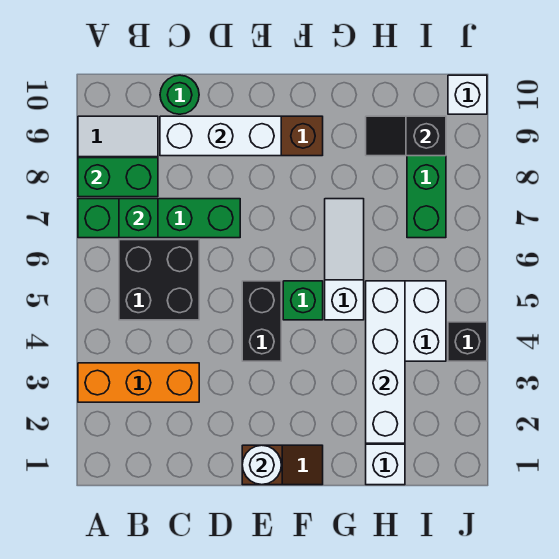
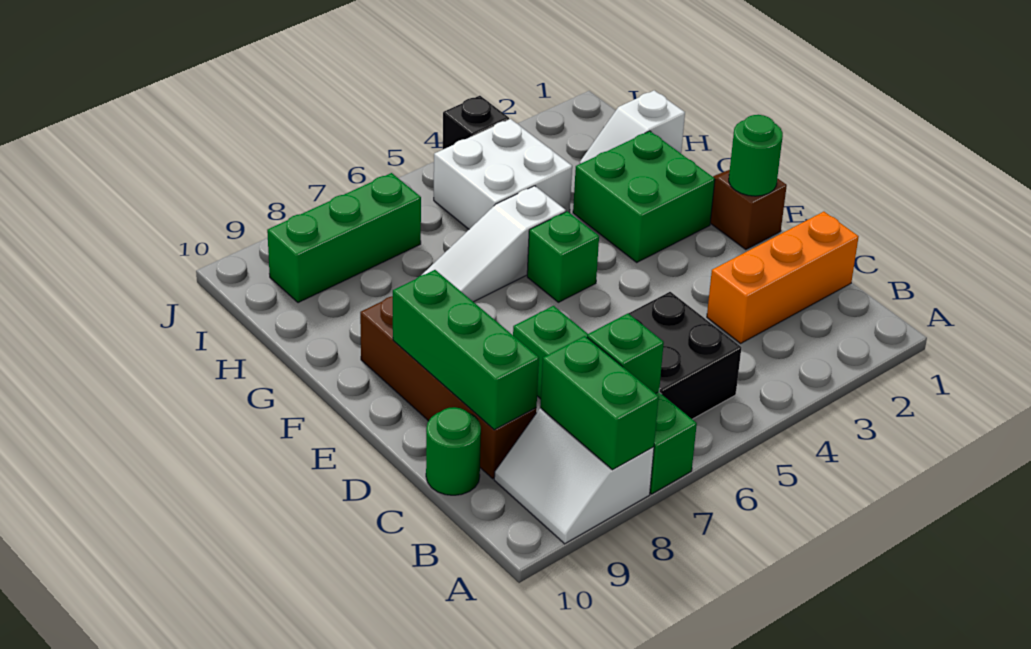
orange brick A3:C3 level 1 -> orange brick C1:C3 level 1
white brick C9:E9 level 2 -> green brick C9:E9 level 2
white round brick E1 level 2 -> green round brick E1 level 2
black brick E4:E5 level 1 -> none
none -> green brick F2:G3 level 1
white brick H2:H5 level 2 -> none
black slope H9:I9 level 2 top I -> none
white brick J10 level 1 -> none

